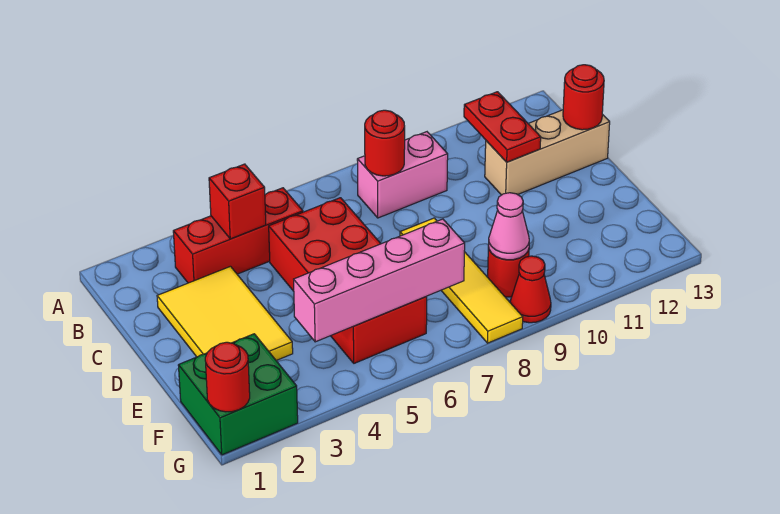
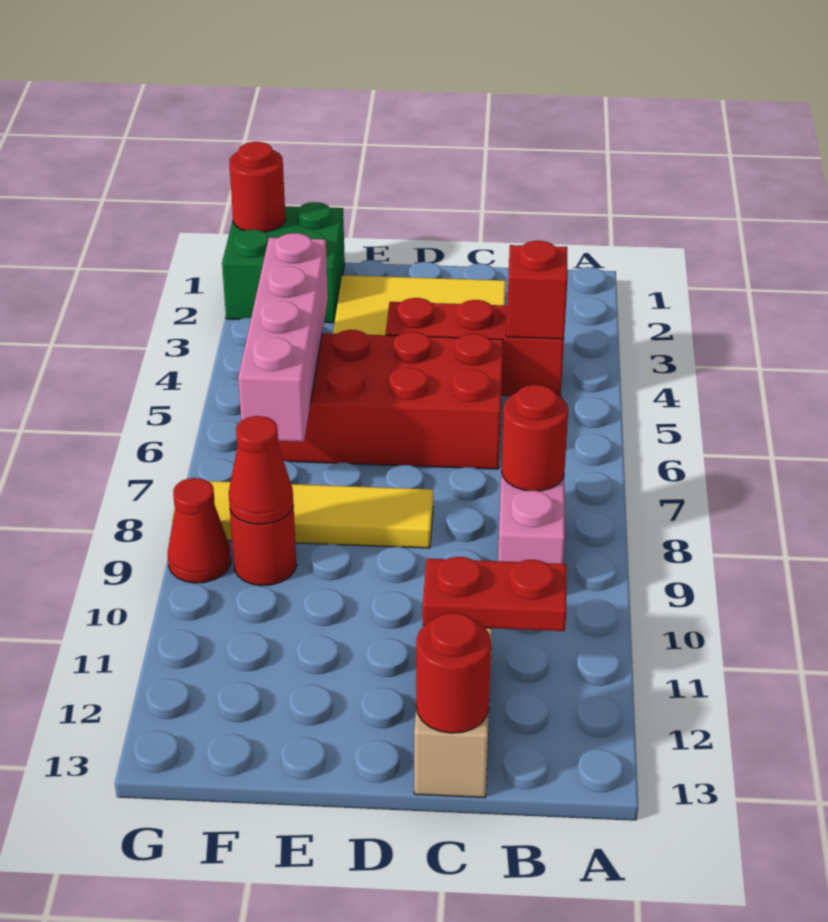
red brick B3:B5 level 1 -> red brick B4:D4 level 1
pink cone F9 level 2 -> red cone F9 level 2

